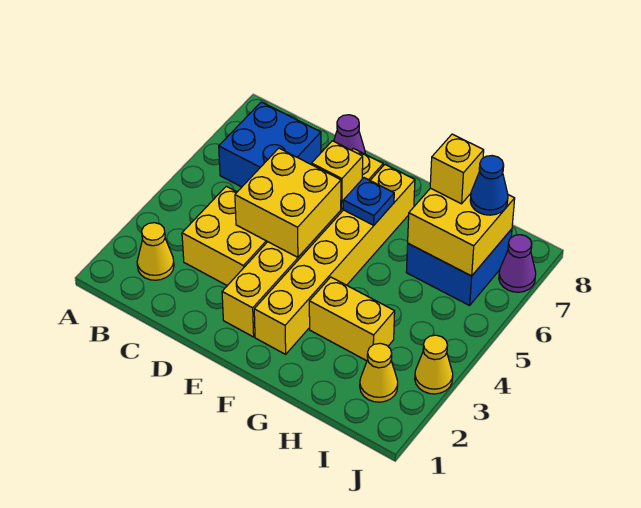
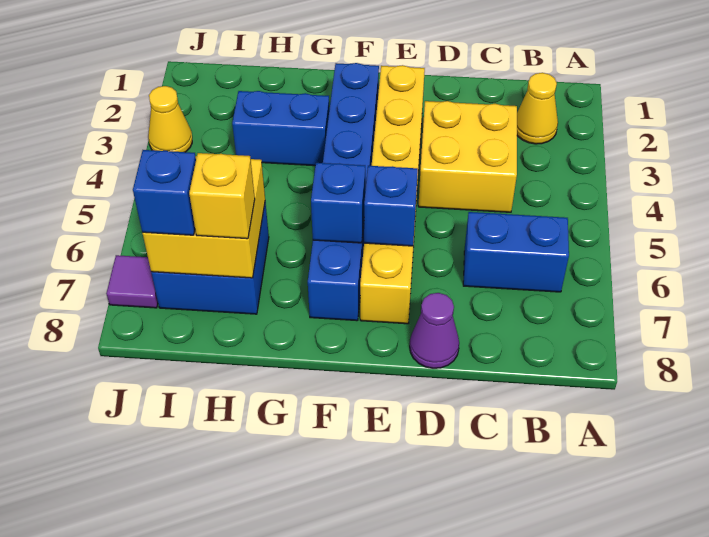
blue brick B6:C7 level 1 -> blue brick B6:C6 level 1
yellow brick D4:E5 level 2 -> none
yellow brick E6 level 2 -> blue brick E6 level 2
yellow brick F2:F7 level 1 -> blue brick F2:F7 level 1
blue plate F6 level 2 -> blue brick F6 level 2
yellow brick G3:H3 level 1 -> blue brick G3:H3 level 1
yellow cone I2 level 1 -> none
blue cone I7 level 3 -> blue brick I7 level 3
purple cone J7 level 1 -> purple tile J7 level 1

